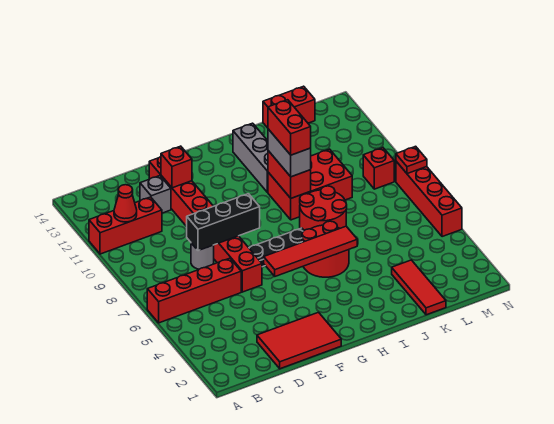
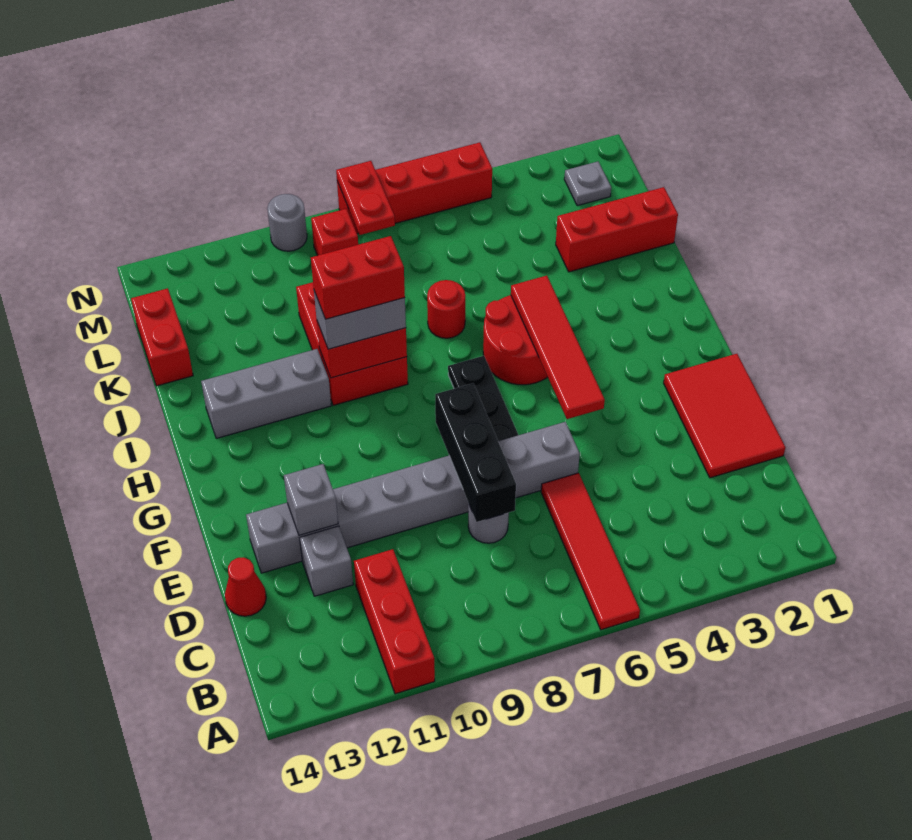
red brick A6:D6 level 1 -> red tile A6:D6 level 1
red cone B11 level 2 -> red cone D14 level 1
red brick E6:E13 level 1 -> grey brick E6:E13 level 1
red brick E12 level 2 -> grey brick E12 level 2
red round brick I7:J8 level 1 -> red round brick J7 level 1
red tile K1:K3 level 1 -> red brick K1:K3 level 1
none -> grey plate M2 level 1
red plate N8 level 2 -> red plate M8:N8 level 2
none -> grey round brick N10 level 1

